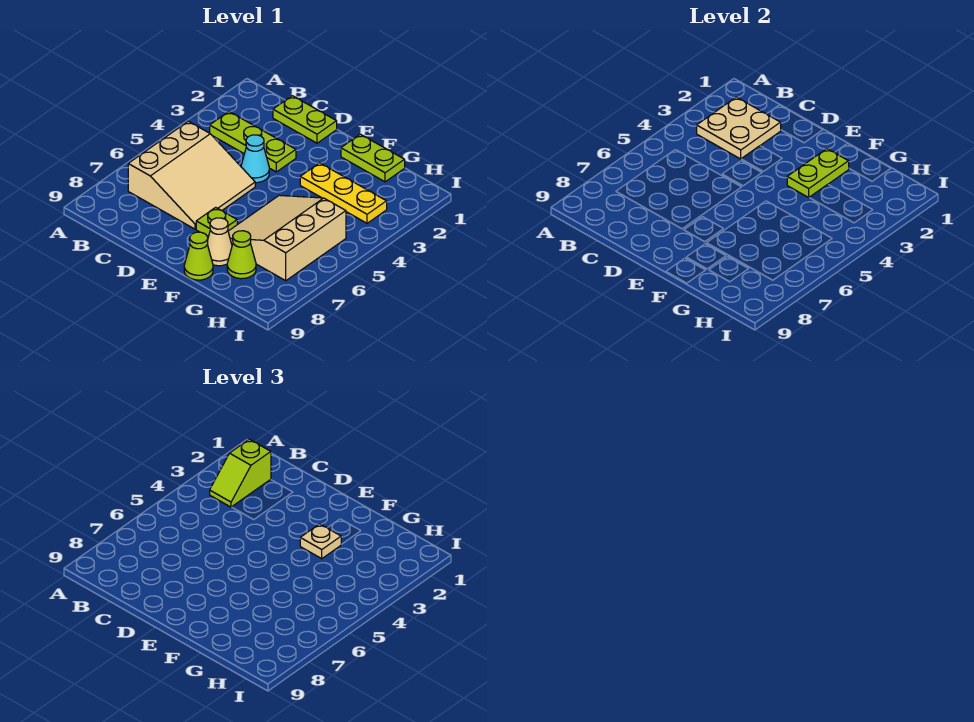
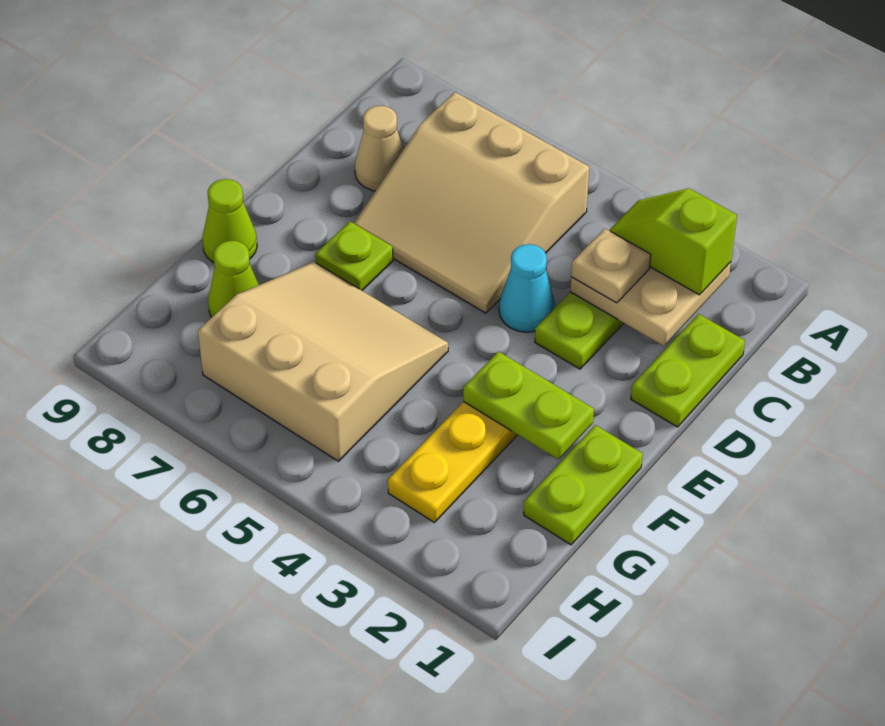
tan plate F3 level 3 -> tan plate C3 level 3
tan cone F8 level 1 -> tan cone C8 level 1

